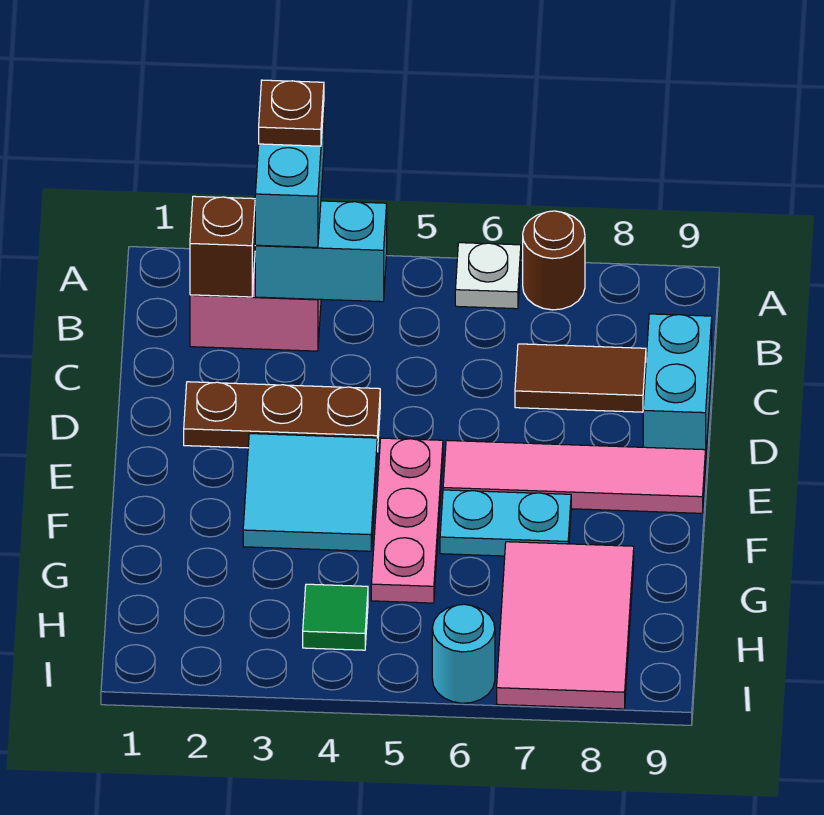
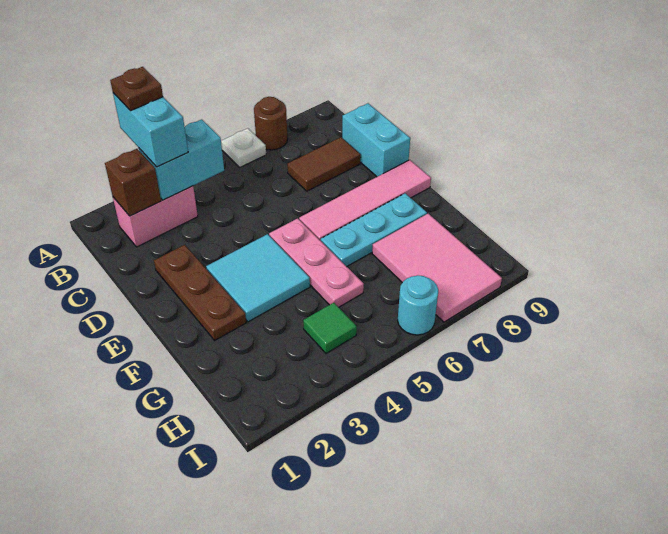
brown plate D2:D4 level 1 -> brown plate D2:F2 level 1
cyan plate F6:F7 level 1 -> cyan plate F6:F8 level 1

